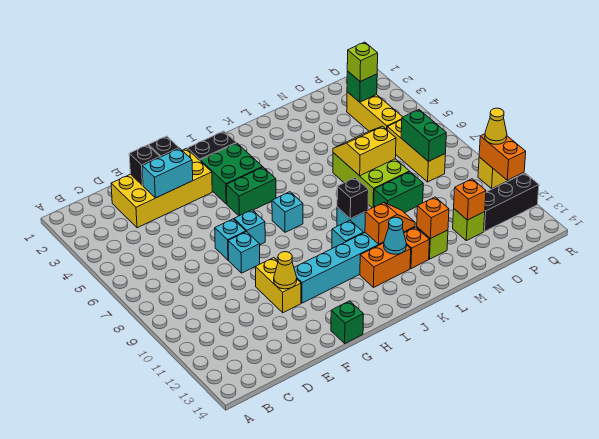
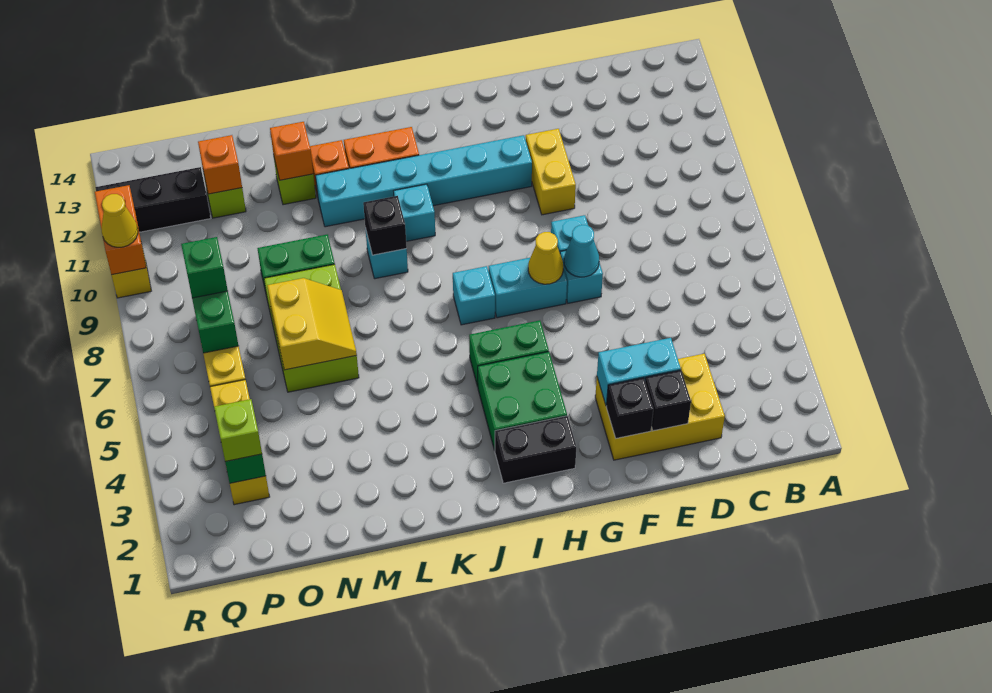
yellow brick D2:G3 level 1 -> yellow brick D2:F3 level 1
yellow cone F11 level 2 -> yellow cone G7 level 2
cyan brick G7 level 1 -> cyan brick G7:H7 level 1
green brick G14 level 1 -> green brick P8 level 3
orange slope K11:L11 level 2 top K -> none
cyan cone K12 level 2 -> cyan cone F7 level 2
yellow slope M6:N7 level 2 top 7 -> yellow slope M6:N7 level 2 top N

